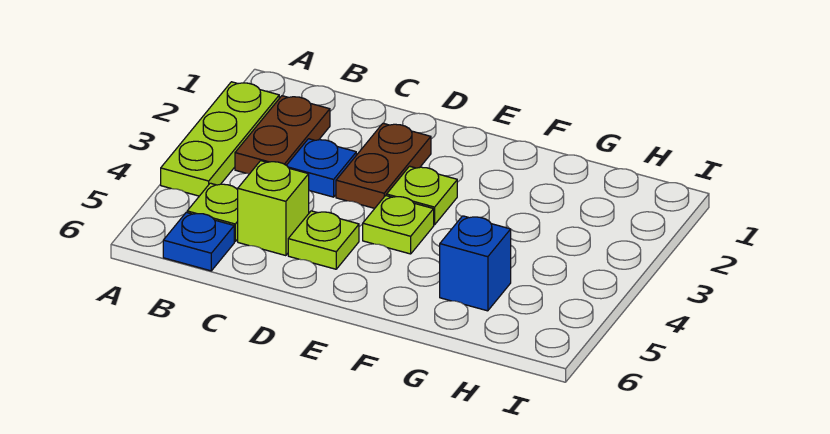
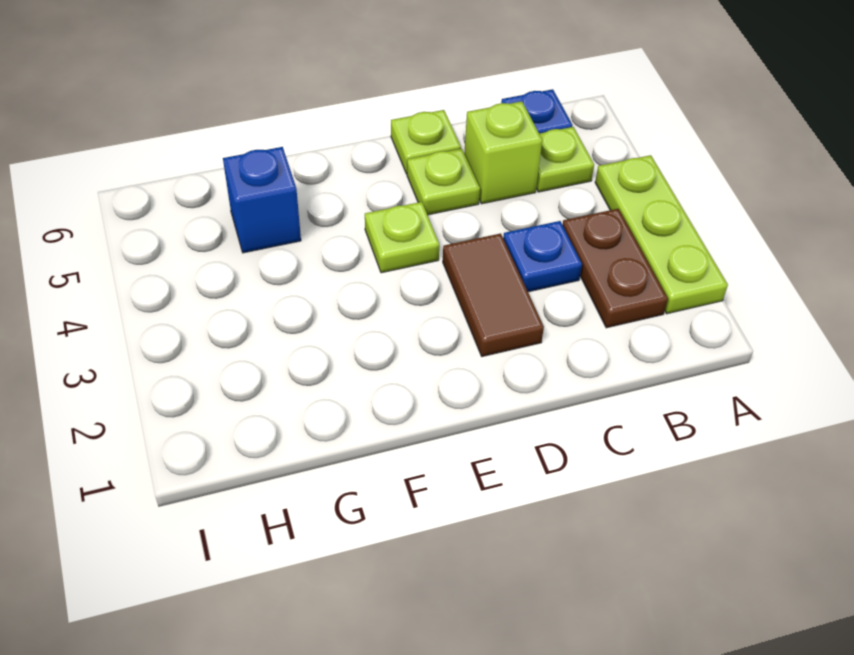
brown plate D2:D3 level 1 -> brown tile D2:D3 level 1
lime plate E3 level 1 -> lime plate D6 level 1

